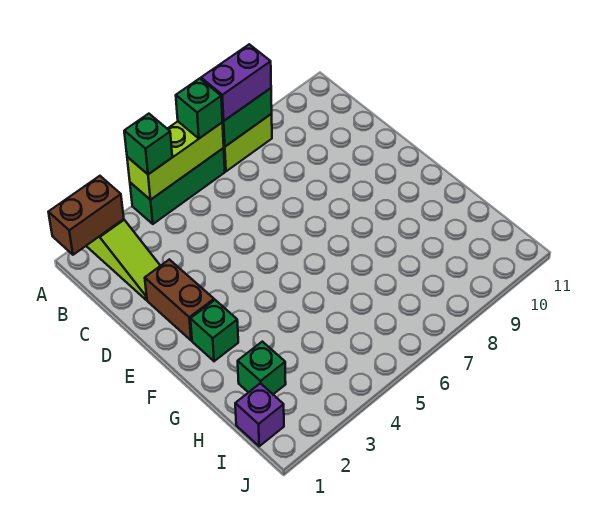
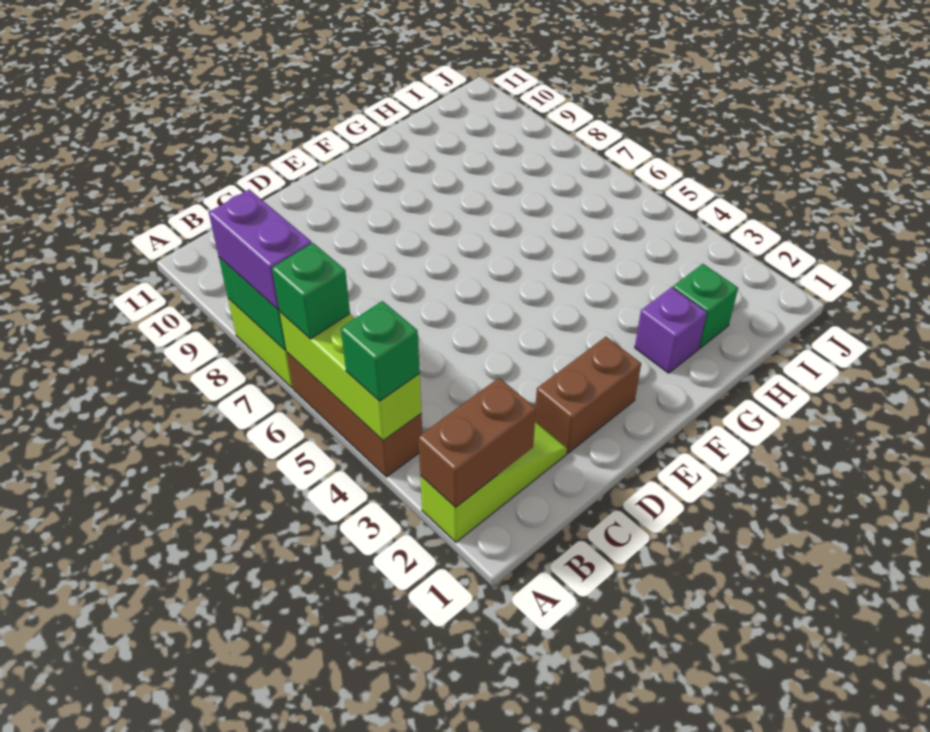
brown brick A1:A2 level 2 -> brown brick A2:B2 level 2
green brick A4:A6 level 1 -> brown brick A4:A6 level 1
green brick F2 level 1 -> none
purple brick I1 level 1 -> purple brick G2 level 1

